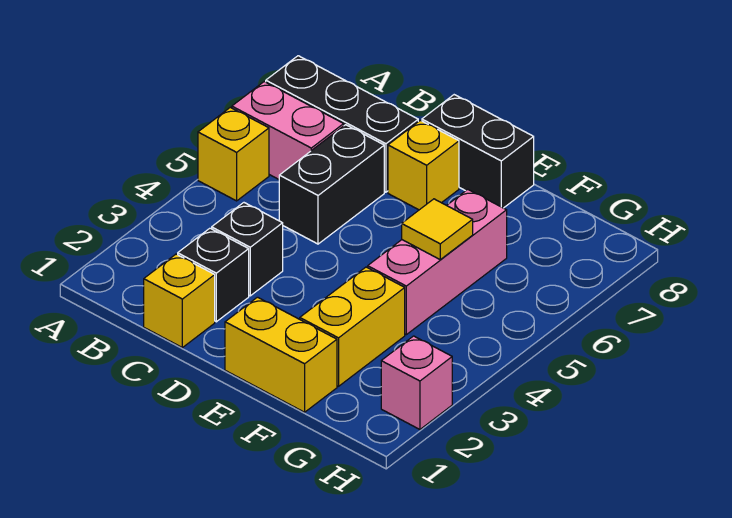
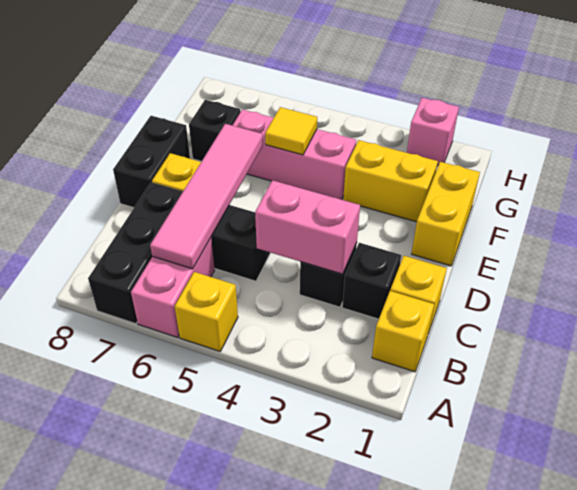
none -> yellow brick B1 level 1
none -> pink tile B6:E6 level 2
none -> pink brick C3:C4 level 2
none -> black brick F7 level 1

